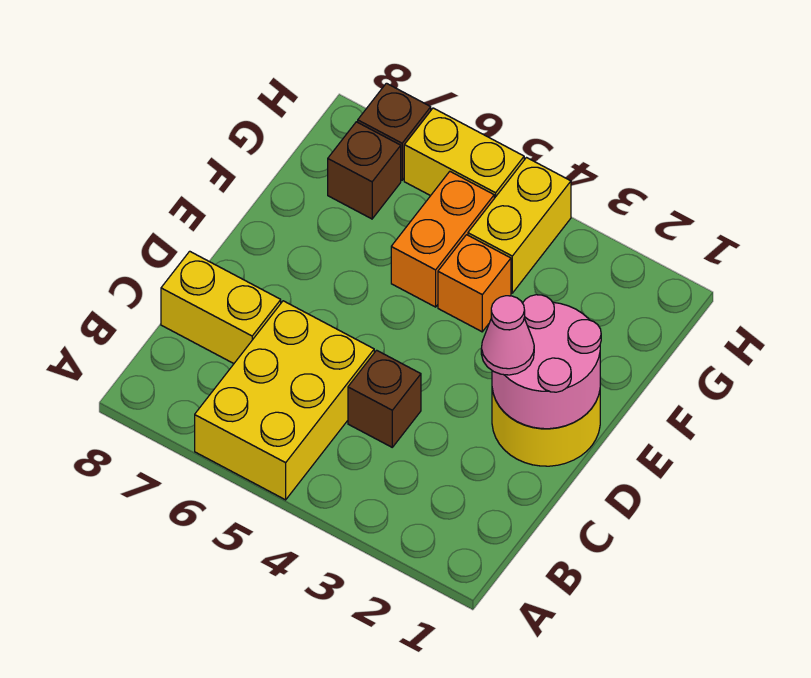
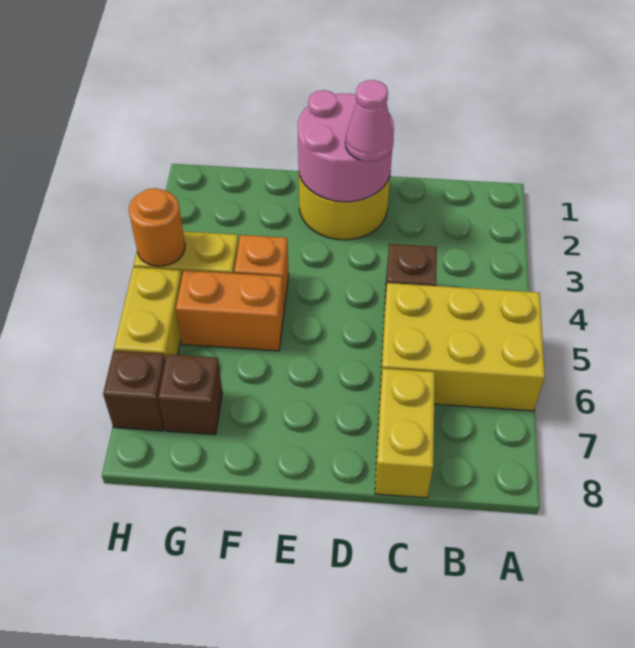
none -> orange round brick H4 level 2

